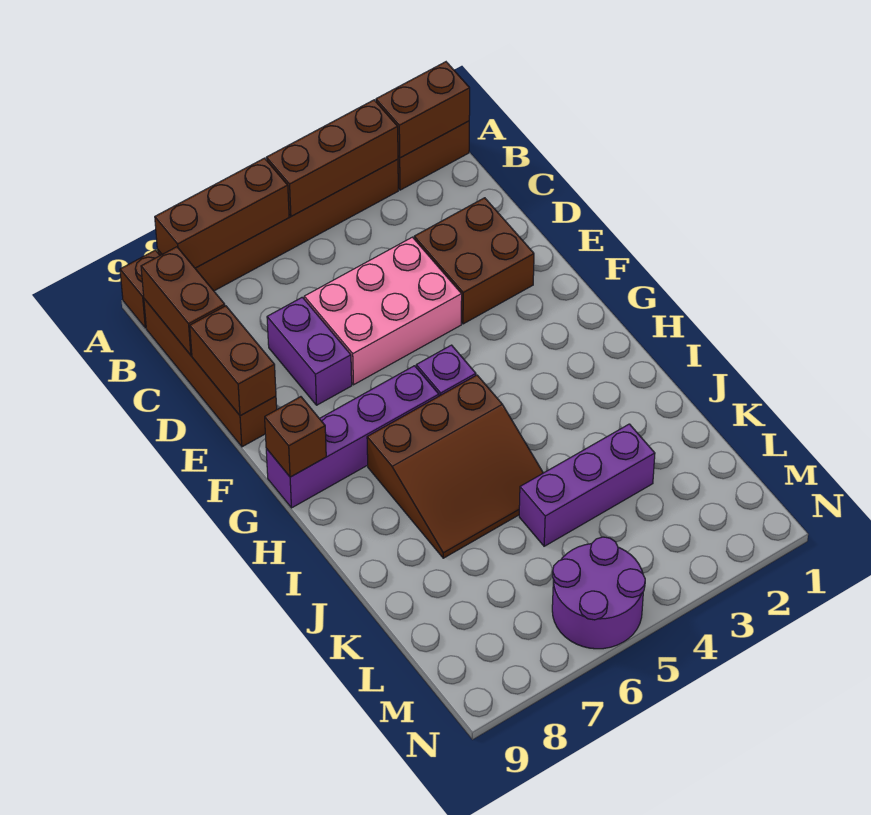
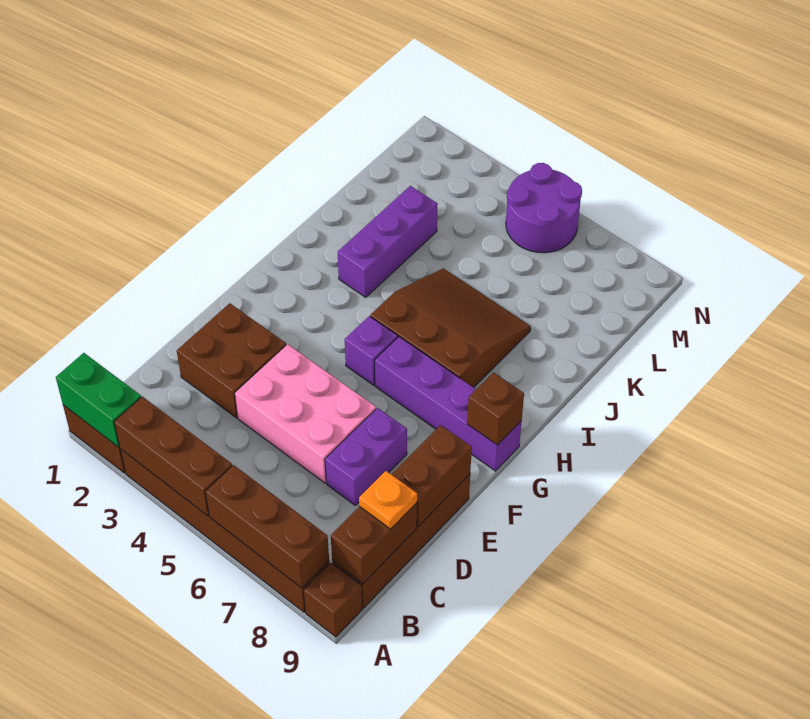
brown brick A1:A2 level 2 -> green brick A1:A2 level 2
none -> orange plate C9 level 3
purple brick K3:K5 level 1 -> purple brick I3:K3 level 1

